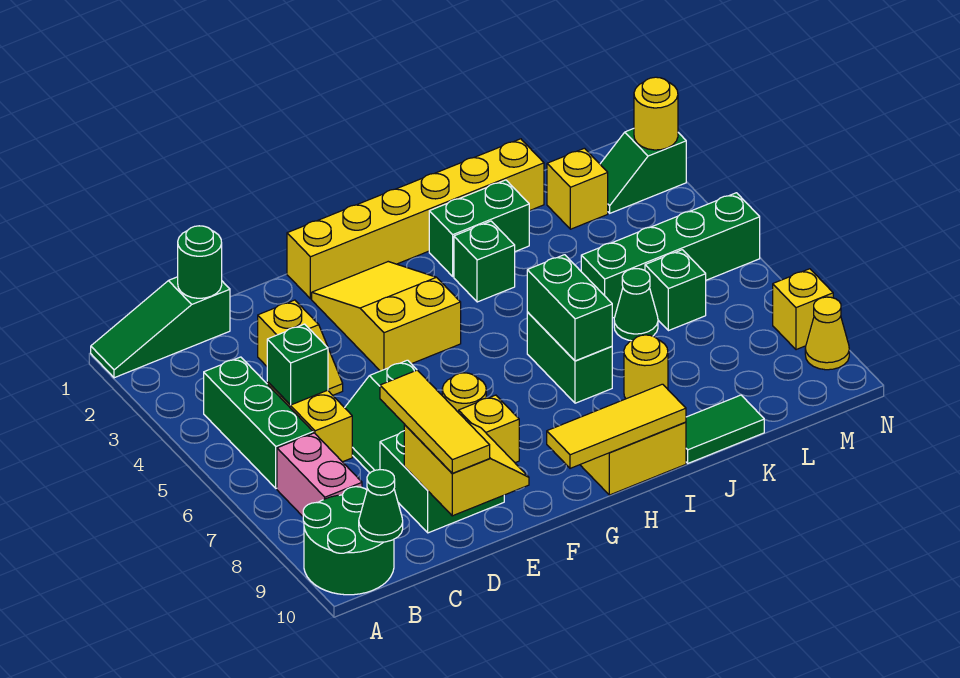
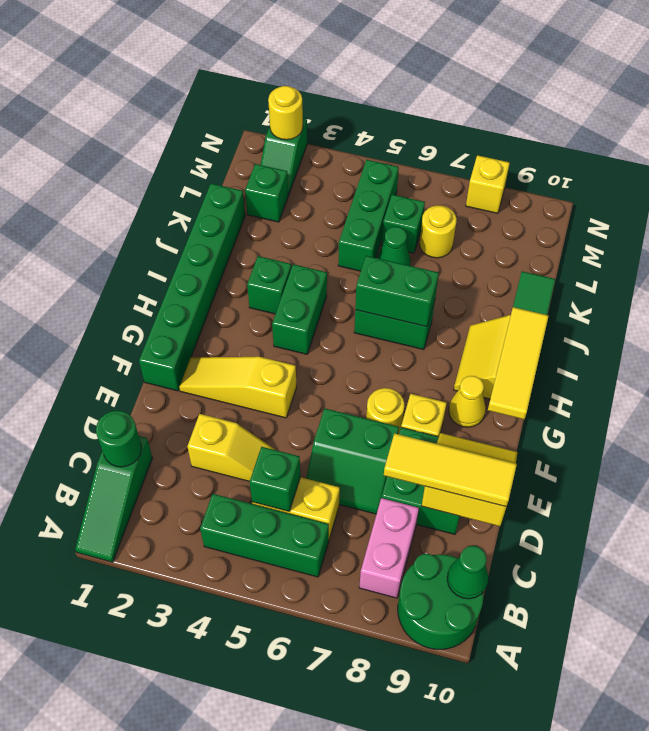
pink brick B7:B8 level 1 -> pink brick B8:C8 level 1
yellow brick F1:K1 level 1 -> green brick F1:K1 level 1
yellow slope F2:G4 level 1 top 4 -> yellow slope F2:F4 level 1 top 4
green brick I2:J2 level 1 -> green brick H4:I4 level 1
yellow round brick J8 level 1 -> yellow round brick L7 level 1
green brick K5:N5 level 1 -> green brick K5:M5 level 1
yellow brick L2 level 1 -> green brick L2 level 1
yellow cone N9 level 1 -> yellow cone G9 level 1

